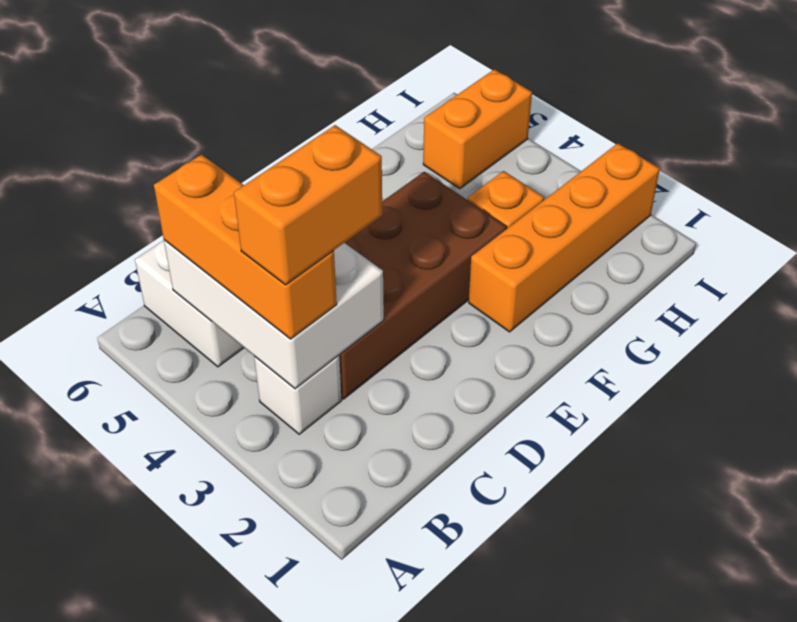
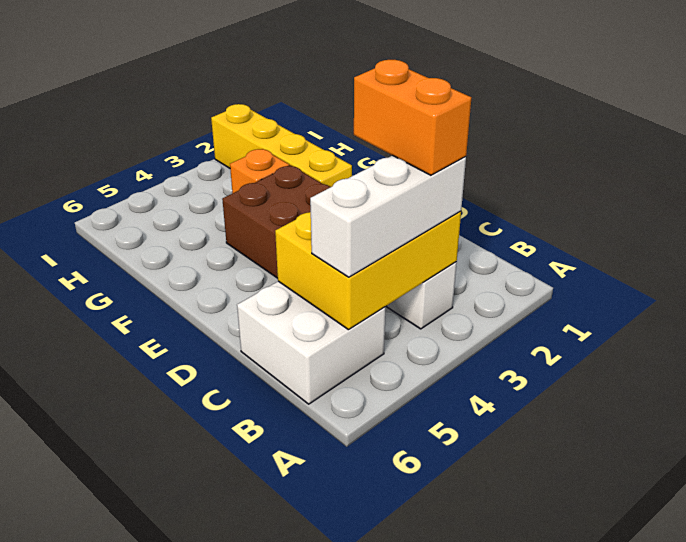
white brick B3:C5 level 2 -> yellow brick B3:C5 level 2
orange brick B3:B5 level 3 -> white brick B3:B5 level 3
orange brick F2:I2 level 1 -> yellow brick F2:I2 level 1
orange brick H5:I5 level 1 -> none

